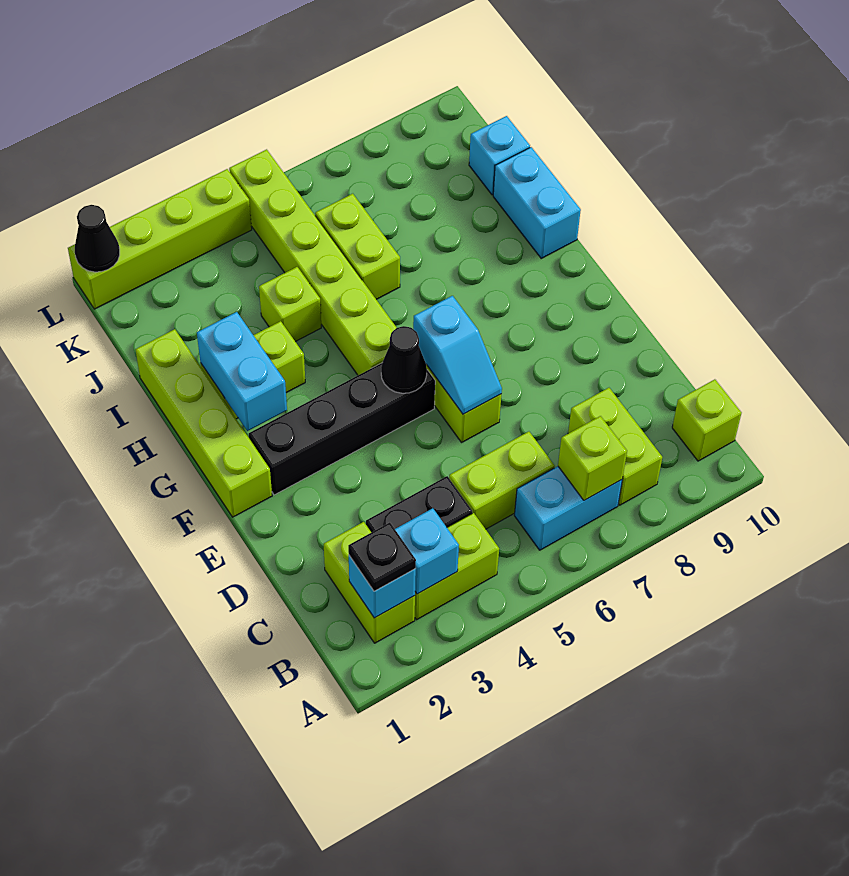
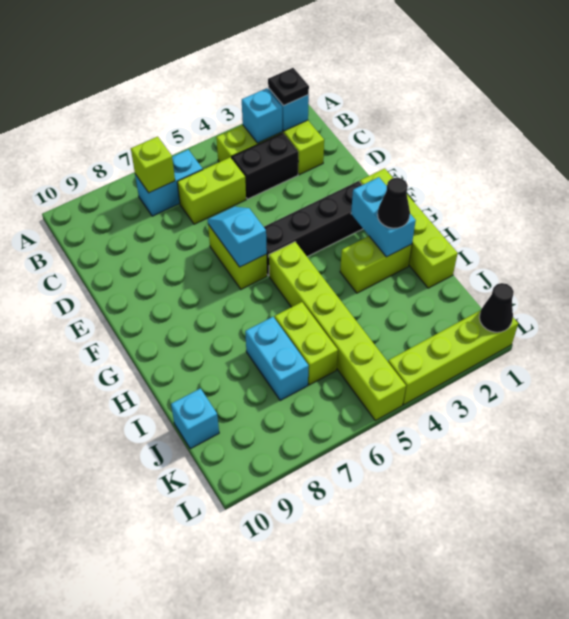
lime brick B8:C8 level 1 -> none
lime brick B10 level 1 -> none
black cone F5 level 2 -> black cone H2 level 3
cyan brick H10:I10 level 1 -> cyan brick I7:J7 level 1
lime brick I4 level 1 -> none

